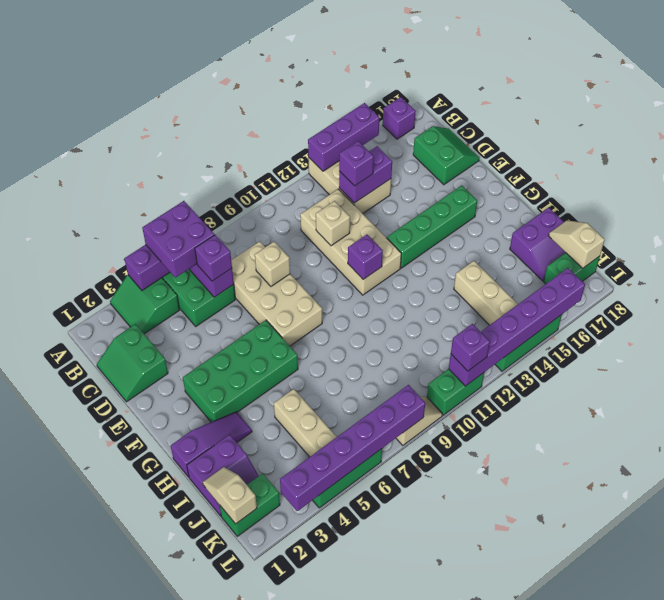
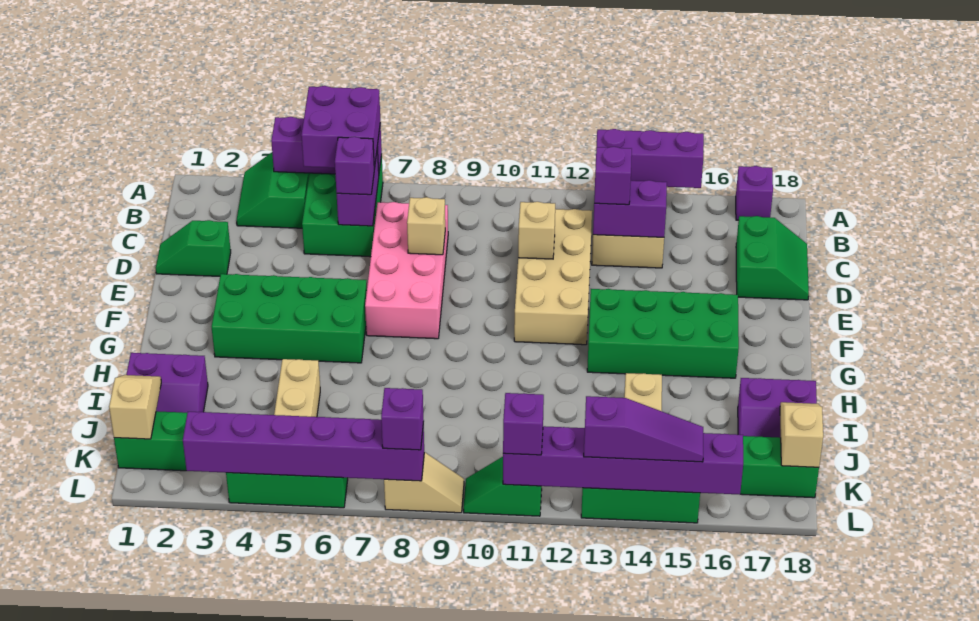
green slope C1:D2 level 1 top 2 -> green slope D1:D2 level 1 top 2
tan brick C7:F8 level 1 -> pink brick C7:F8 level 1
purple brick F11 level 2 -> purple brick L8 level 3
green brick F13:F16 level 1 -> green brick F13:G16 level 1
purple slope H1:H3 level 1 top 1 -> purple slope L13:L15 level 3 top 13
green brick L10:L11 level 1 -> green slope L10:L11 level 1 top 11

